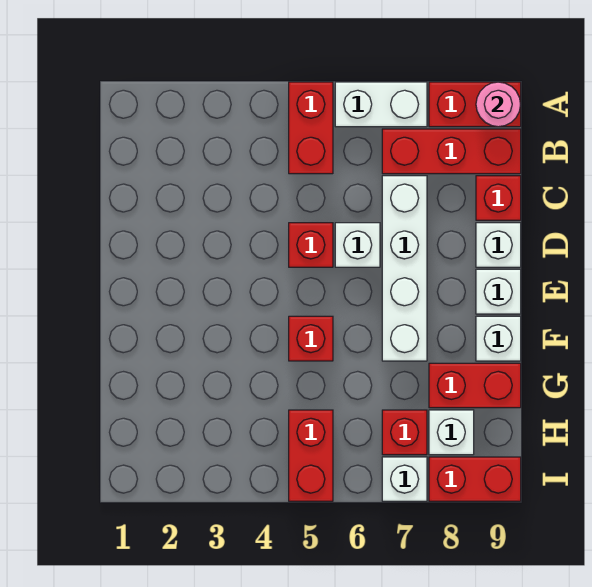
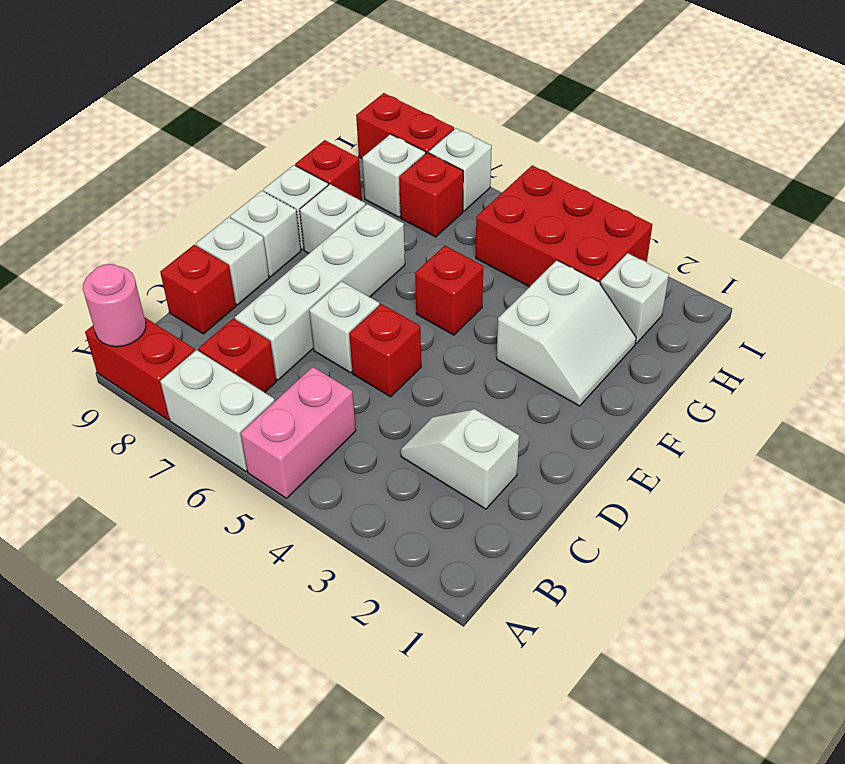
red brick A5:B5 level 1 -> pink brick A5:B5 level 1
red brick B7:B9 level 1 -> red brick B7 level 1
none -> white slope C2:C3 level 1 top 2
none -> white slope F2:G3 level 1 top 3
none -> white brick F8 level 1
red brick G8:G9 level 1 -> red brick G9 level 1
none -> white brick H2 level 1
red brick H5:I5 level 1 -> red brick H3:I5 level 1

